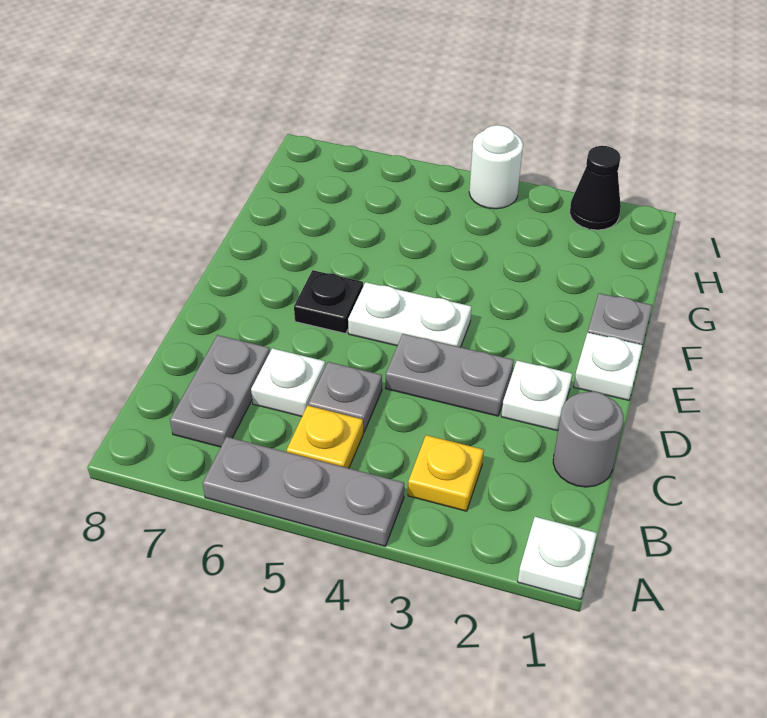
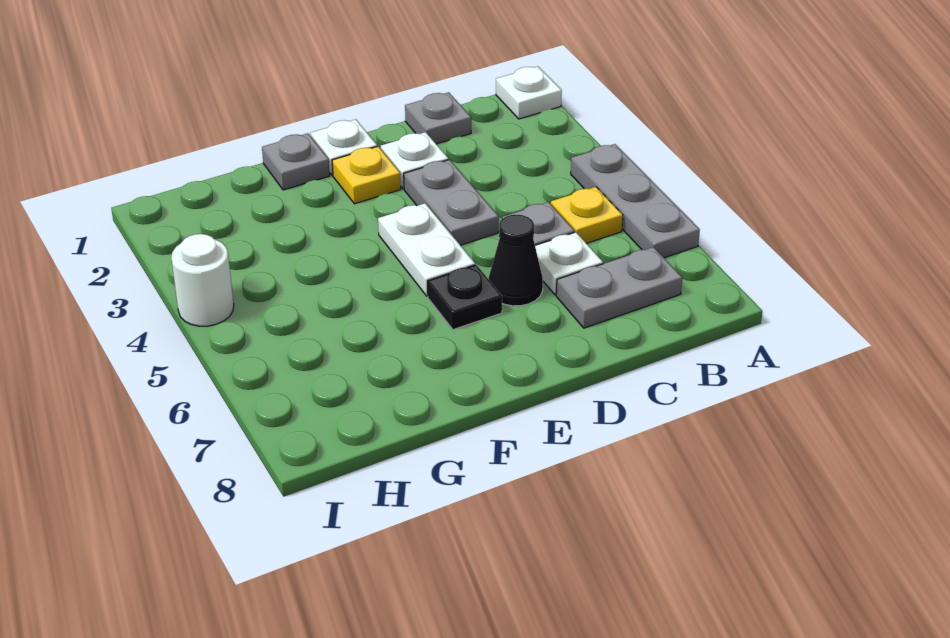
yellow plate B3 level 1 -> yellow plate E2 level 1
grey round brick C1 level 1 -> grey plate C1 level 1
black cone I2 level 1 -> black cone D6 level 1

